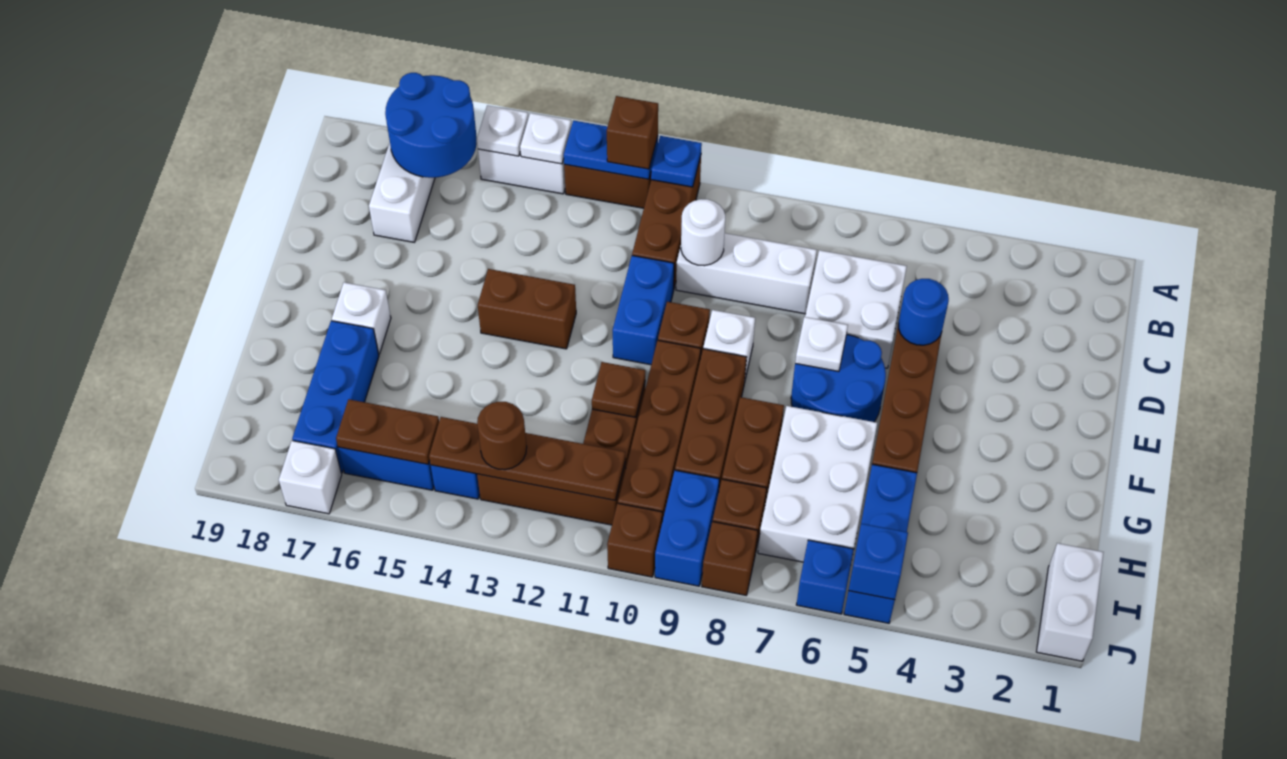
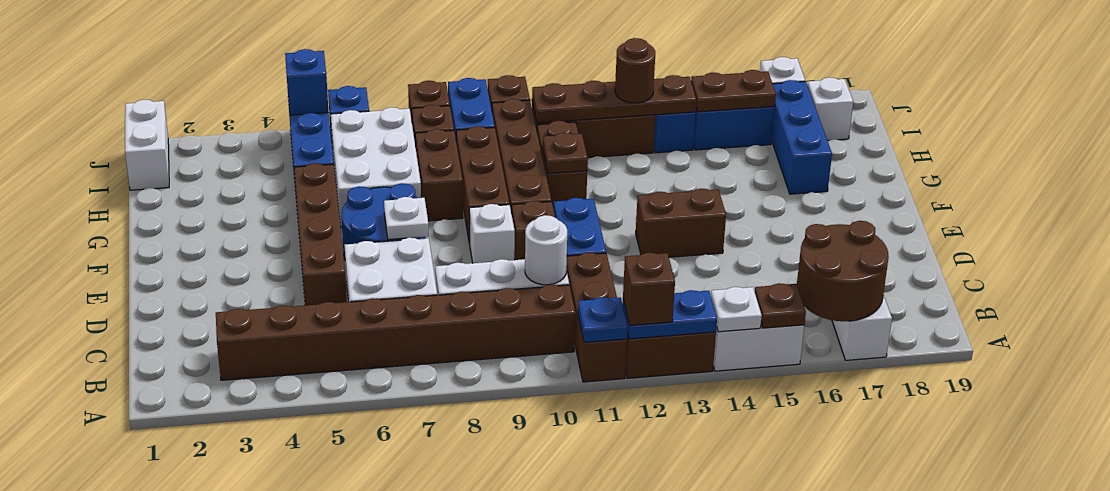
white plate A15 level 2 -> brown plate A15 level 2
blue round brick A16:B17 level 2 -> brown round brick A16:B17 level 2
none -> brown brick B3:B10 level 1
blue round brick D5 level 2 -> none
white brick F17 level 1 -> white brick I18 level 1

